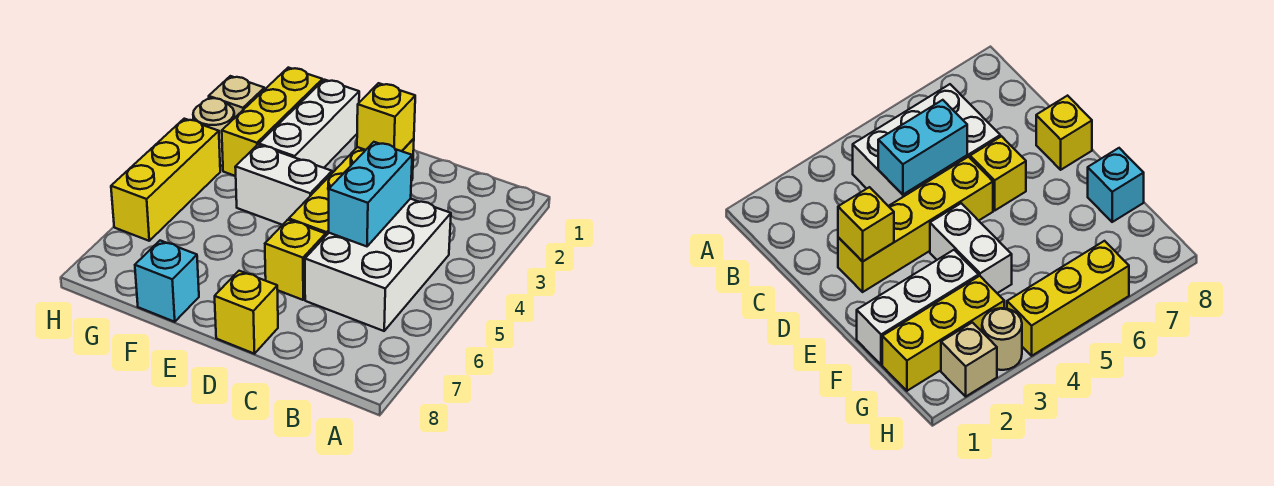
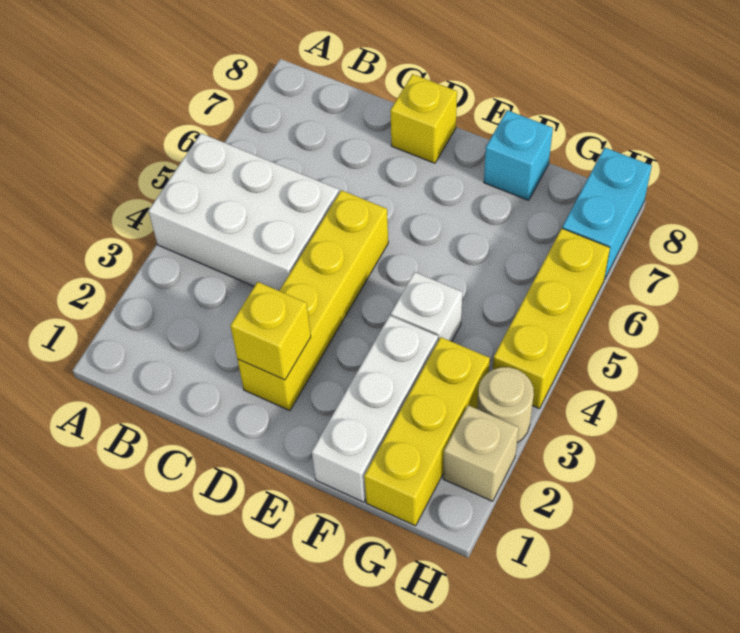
white brick B4:C6 level 1 -> white brick A4:C5 level 1
cyan brick C4:C5 level 2 -> cyan brick H7:H8 level 1
yellow brick D6 level 1 -> none
white brick E4:F4 level 1 -> white brick F4 level 1

